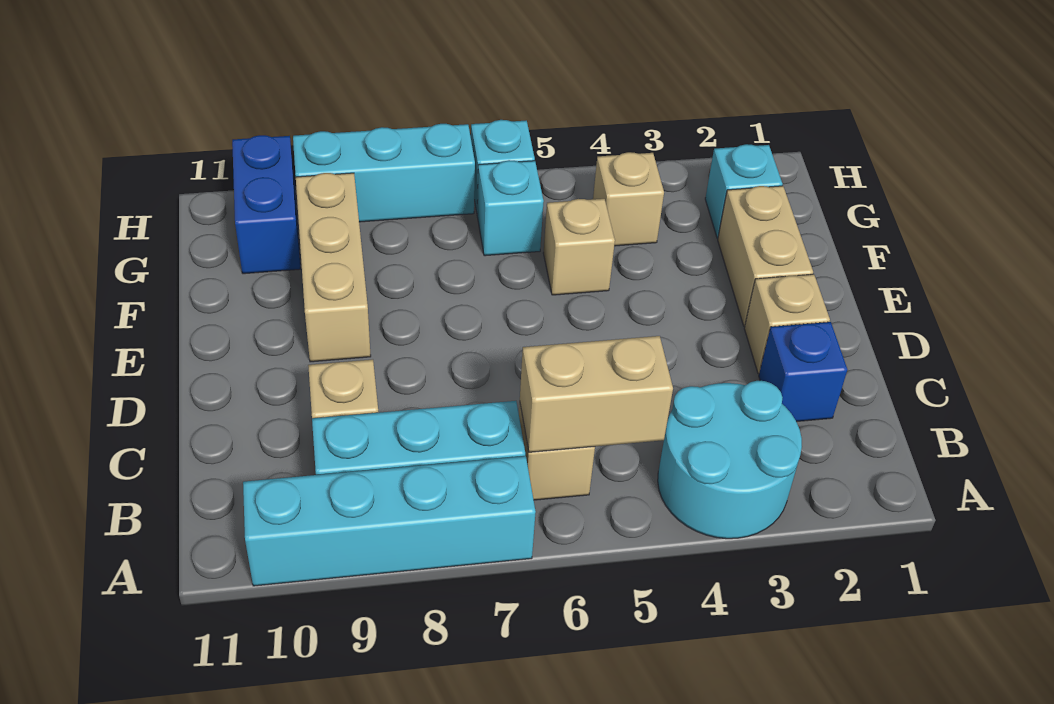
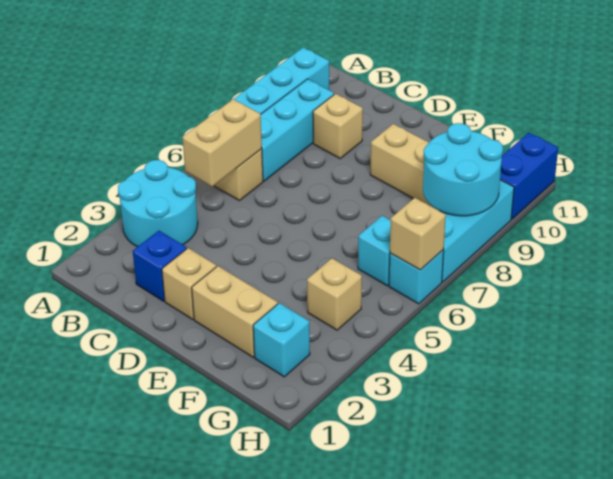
tan brick F5 level 1 -> tan brick H6 level 2
none -> cyan round brick G8:H9 level 2
blue brick G10:H10 level 1 -> blue brick H10:H11 level 1

